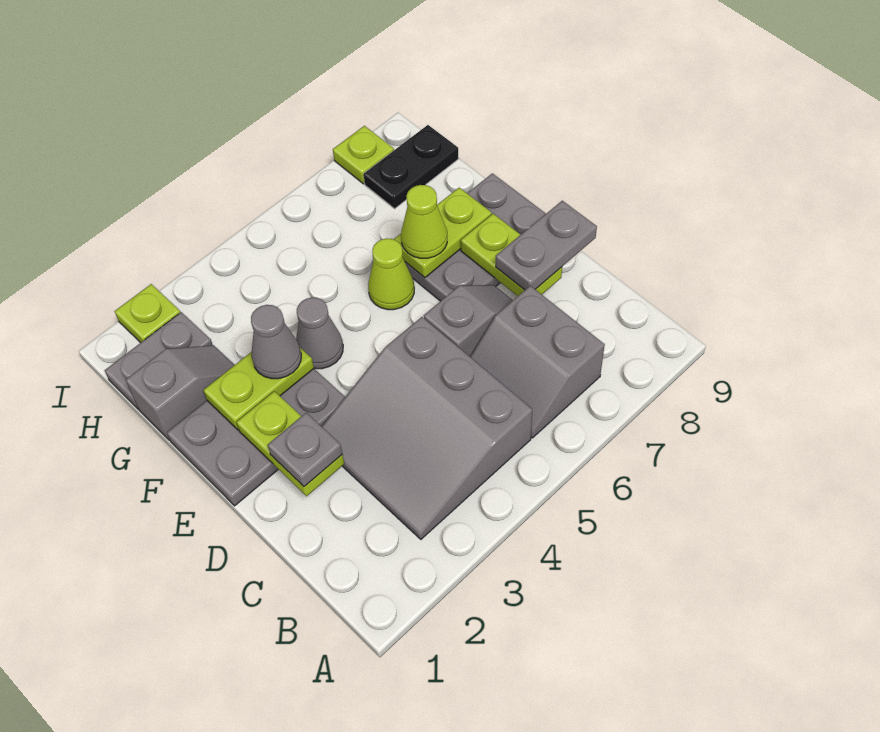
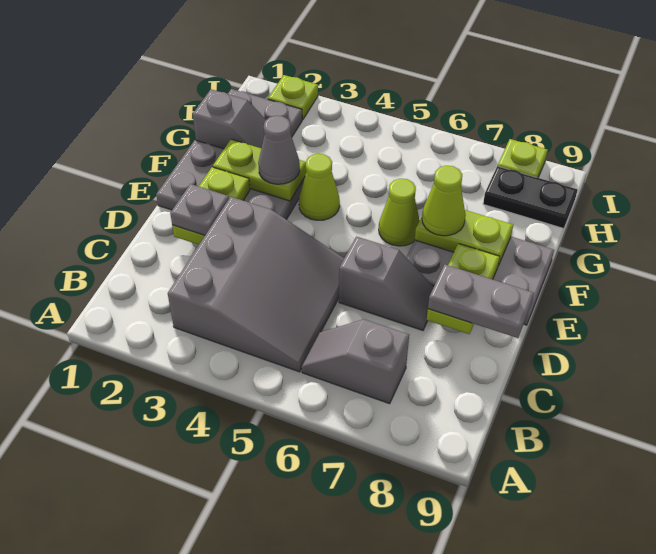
grey slope B3:D5 level 1 top 5 -> grey slope B3:D5 level 1 top 3
grey slope B6:C7 level 1 top 7 -> grey slope B6:B7 level 1 top 7
grey cone F4 level 1 -> lime cone F4 level 1

